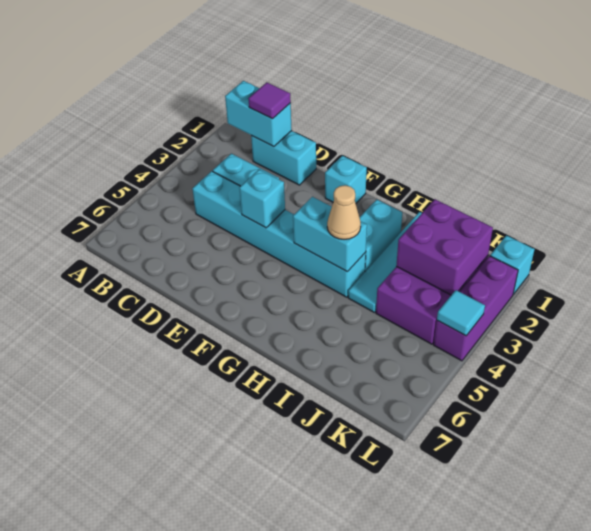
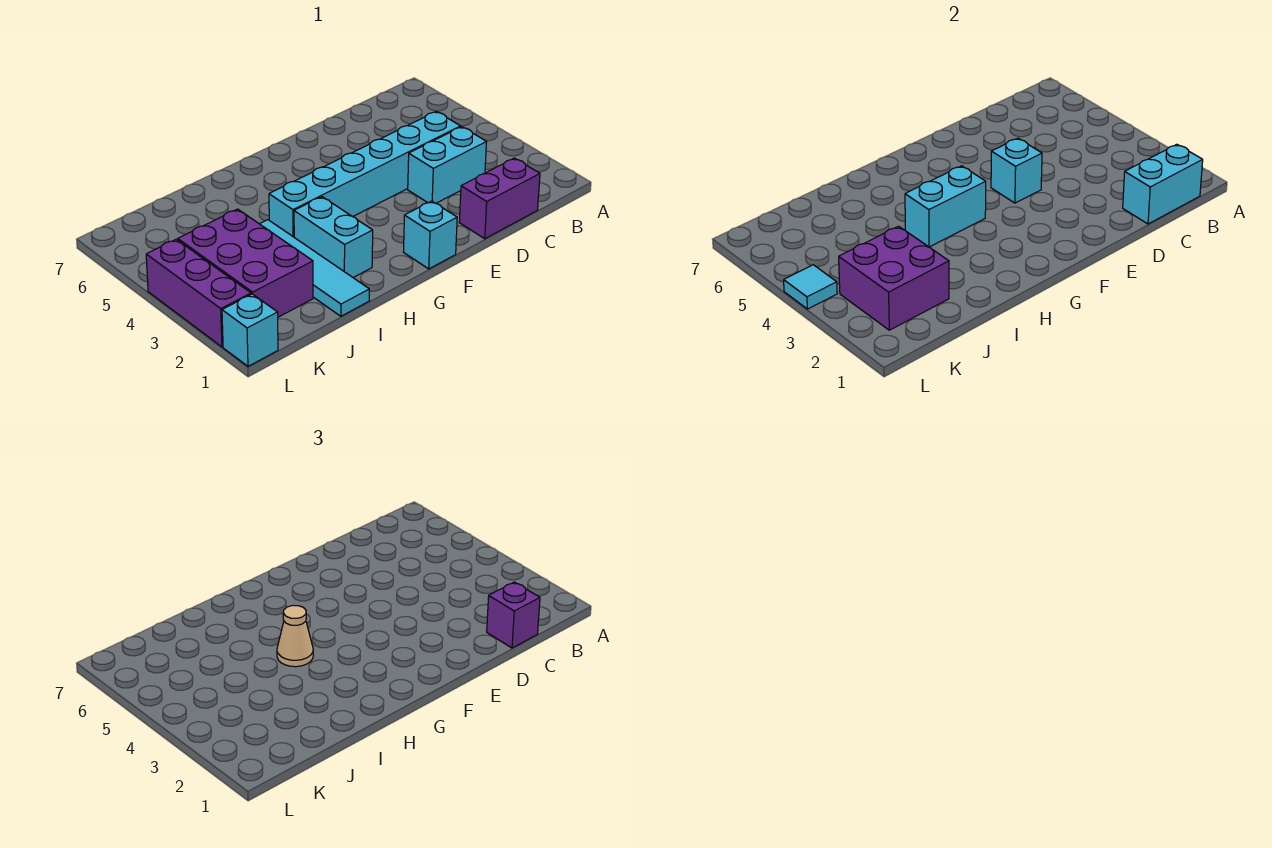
cyan brick C1:D1 level 1 -> purple brick C1:D1 level 1
purple tile C1 level 3 -> purple brick C1 level 3

